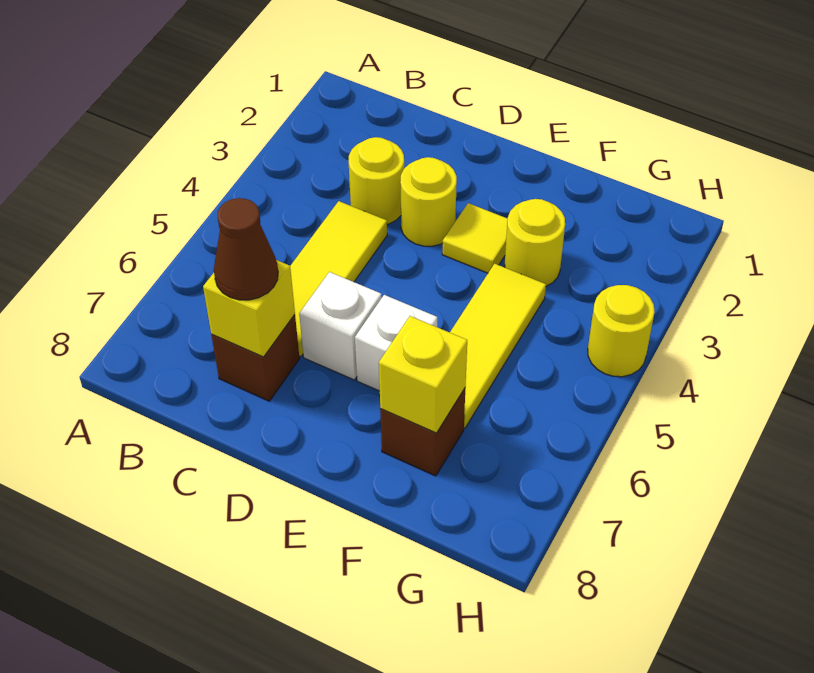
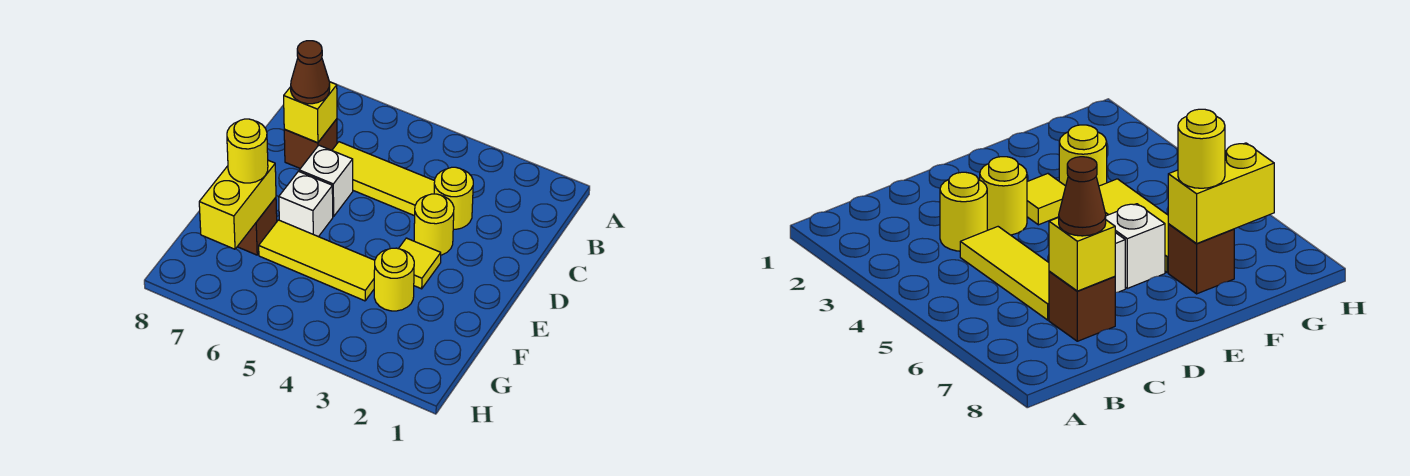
yellow brick F7 level 2 -> yellow brick F7:G7 level 2
yellow round brick H4 level 1 -> yellow round brick F7 level 3

